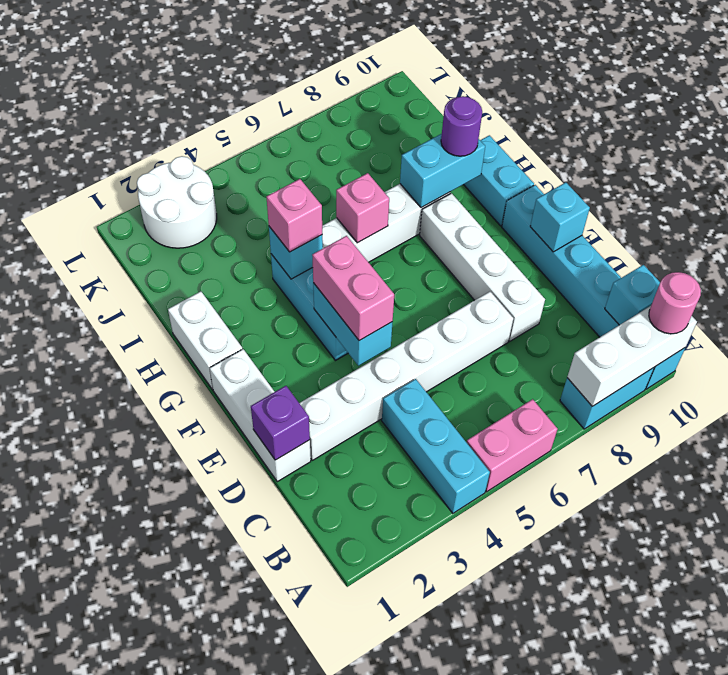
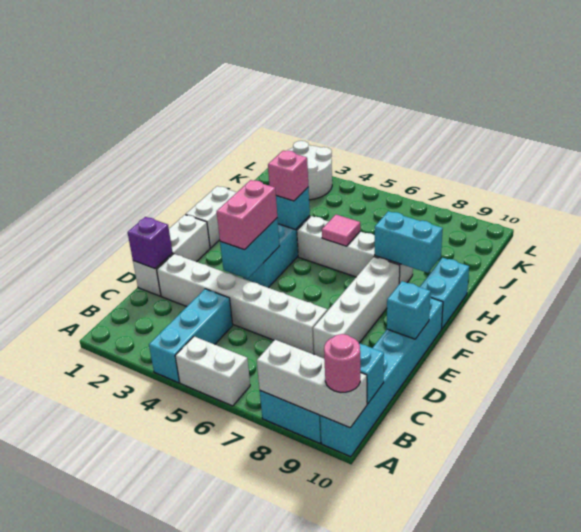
pink brick A5:A6 level 1 -> white brick A5:A6 level 1
pink brick H6 level 2 -> pink tile H6 level 2
purple round brick H9 level 3 -> none

